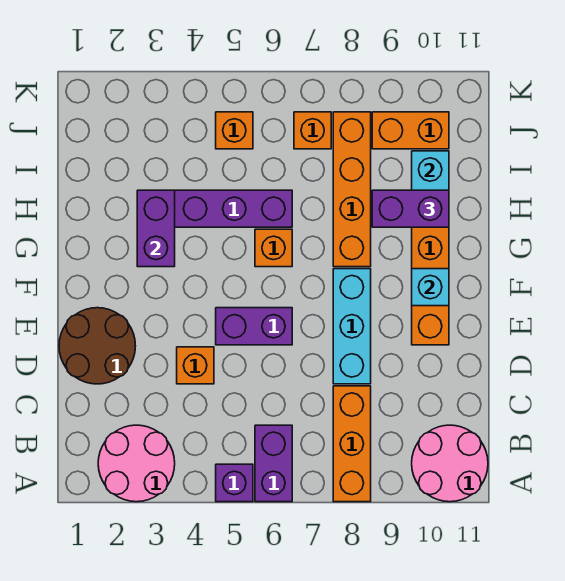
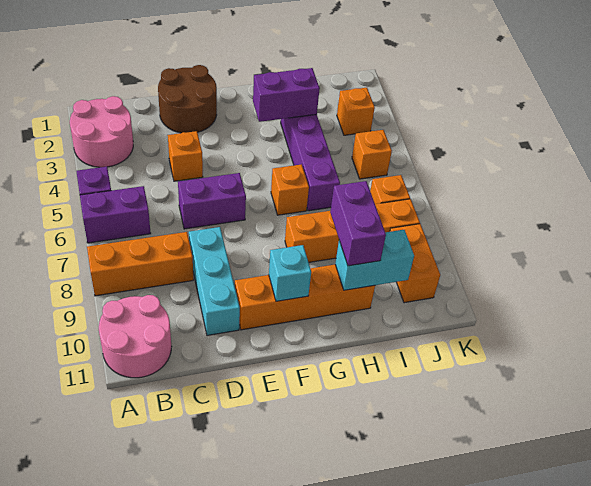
cyan brick D8:F8 level 1 -> cyan brick D8:D10 level 1
purple brick E5:E6 level 1 -> purple brick D6:E6 level 1
none -> orange brick J3 level 1

